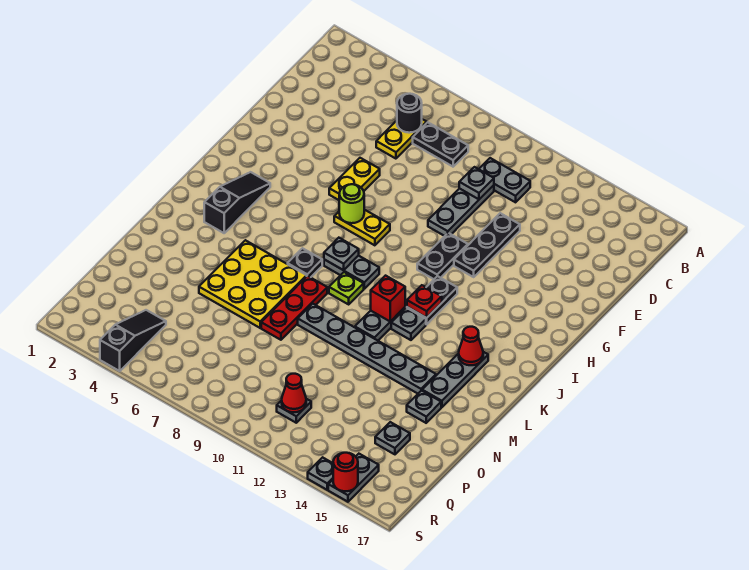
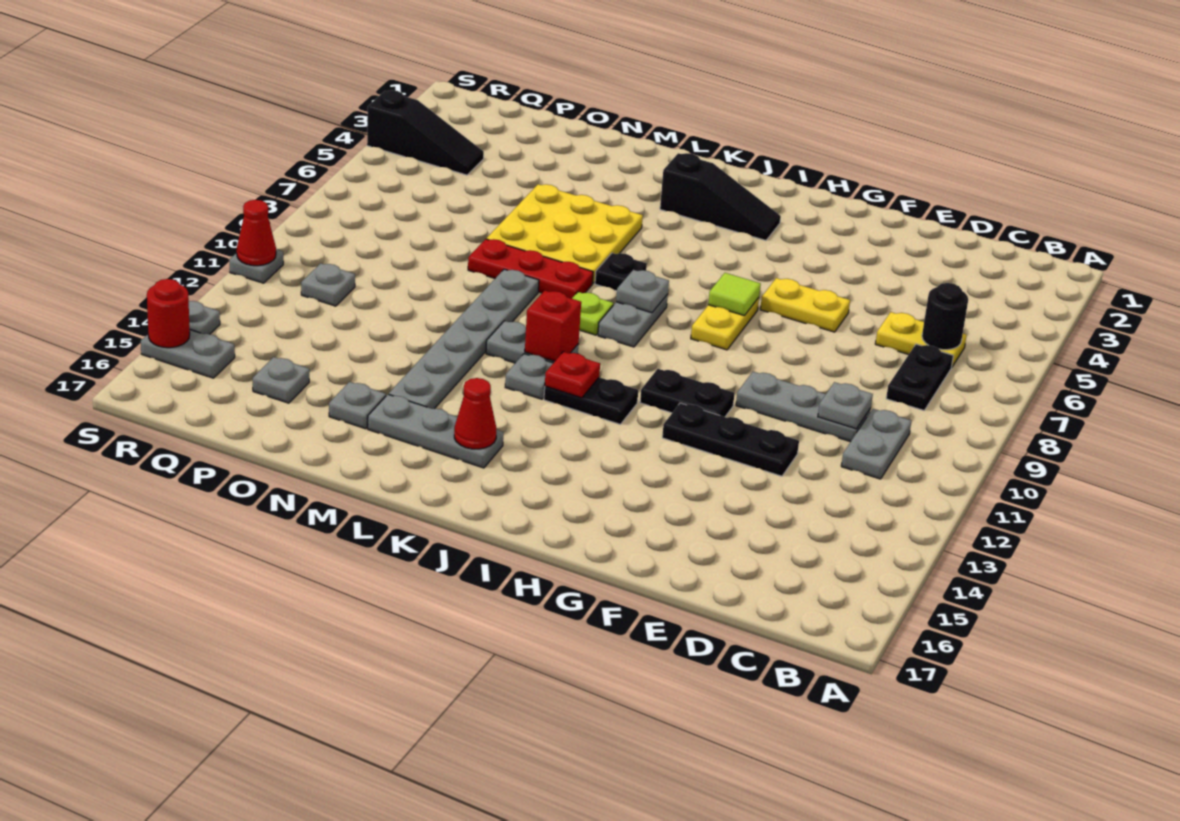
lime round brick H7 level 2 -> lime tile H7 level 2
red cone Q11 level 2 -> red cone S11 level 2
none -> grey plate S11 level 1

